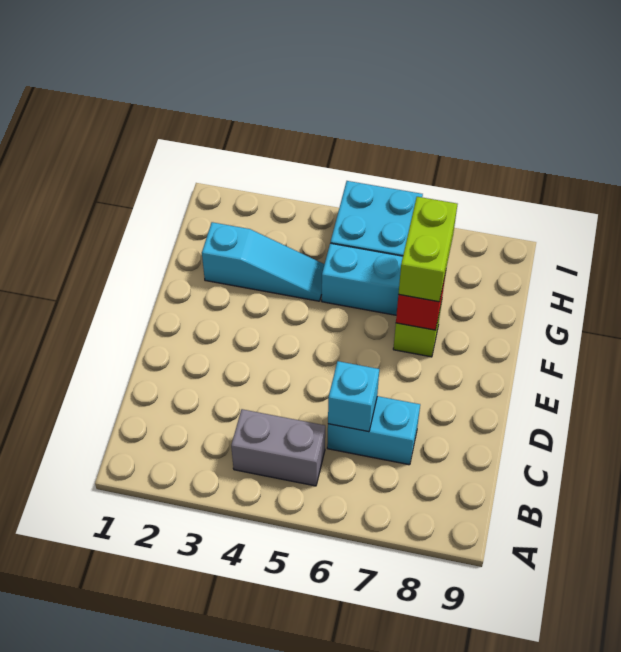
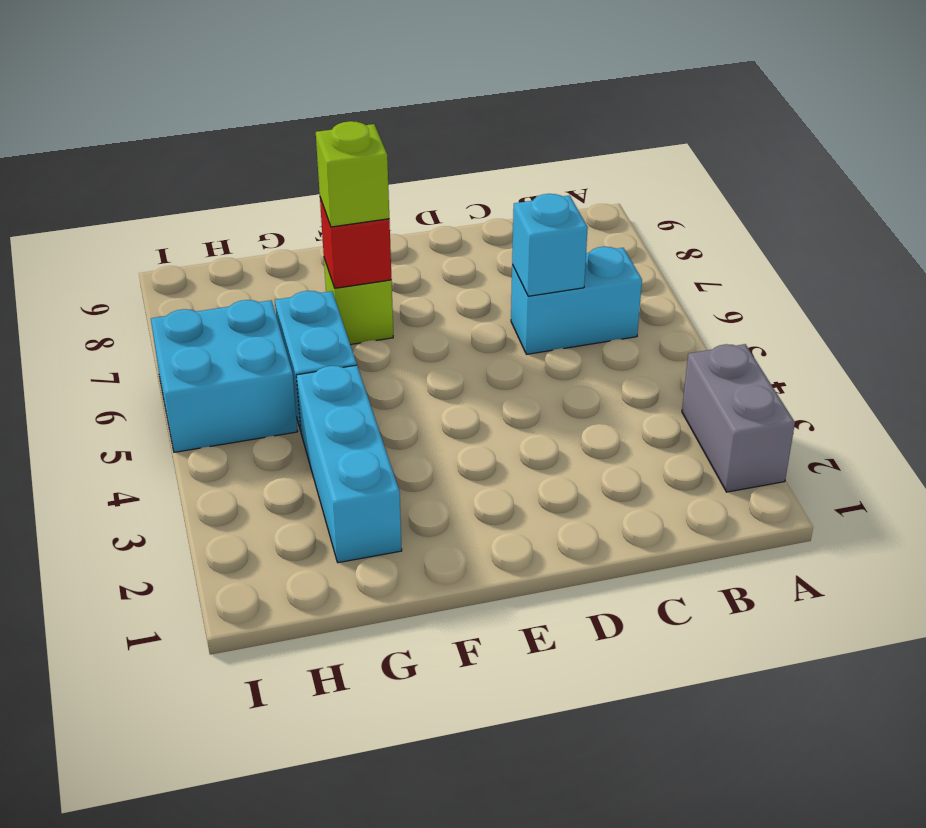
grey brick B4:B5 level 1 -> grey brick A2:A3 level 1
cyan brick C6:C7 level 1 -> cyan brick B6:C6 level 1
lime brick F7:G7 level 3 -> lime brick F7 level 3
cyan slope G2:G4 level 1 top 2 -> cyan brick G2:G4 level 1

